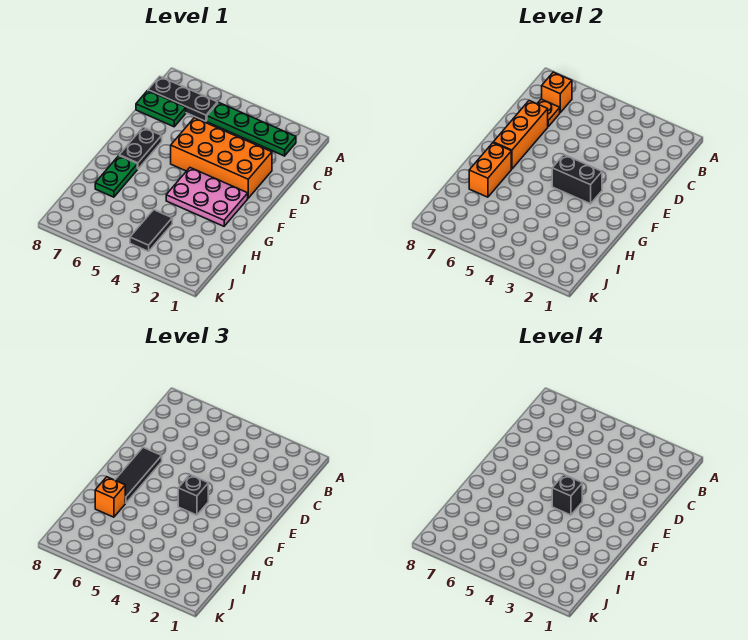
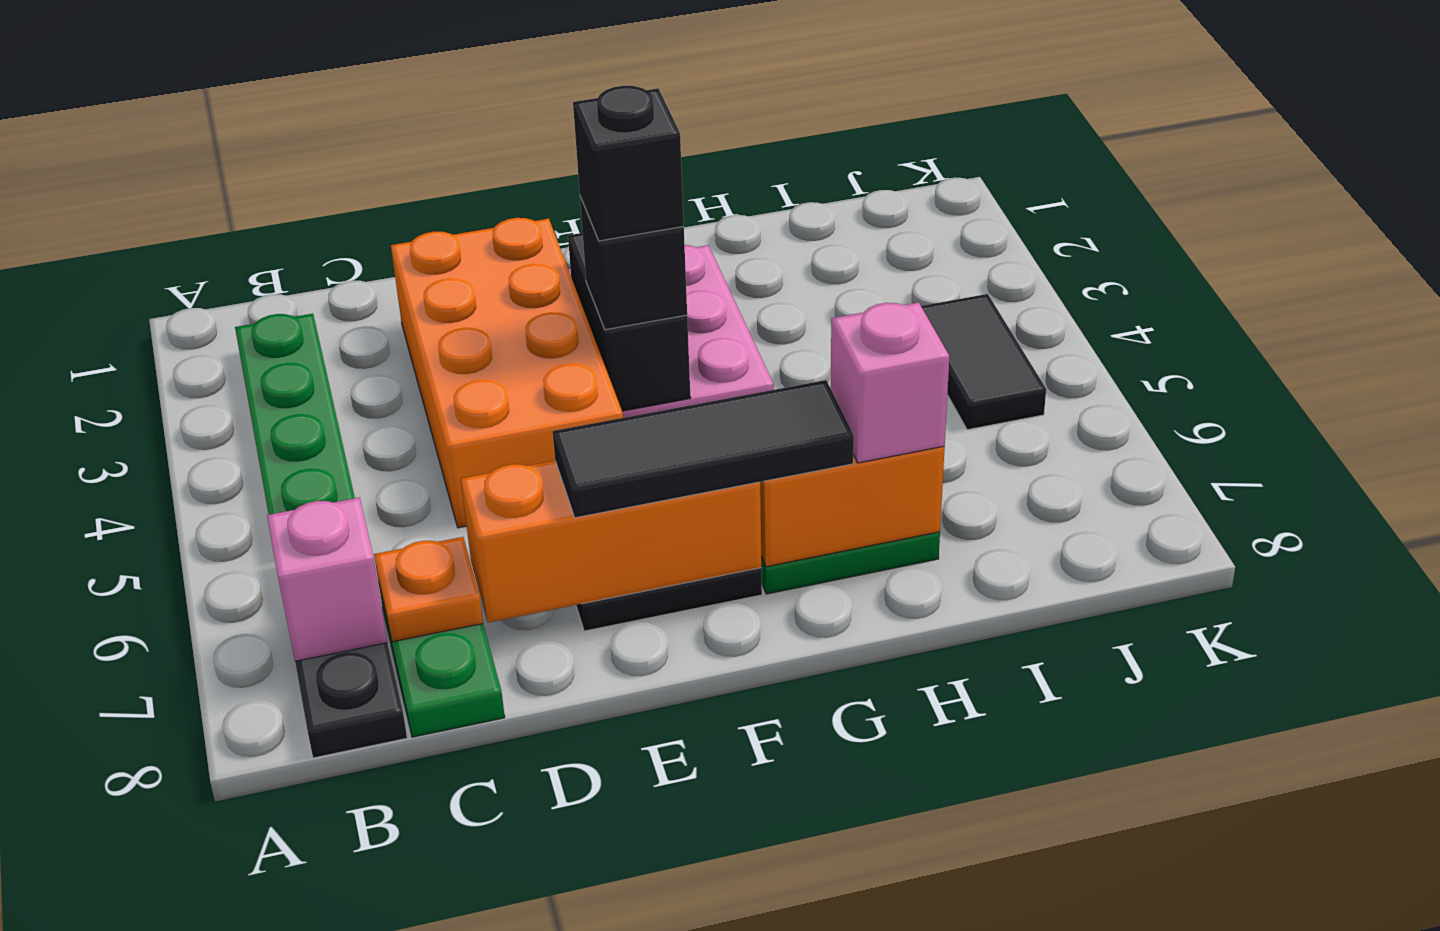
orange brick B7 level 2 -> pink brick B7 level 2
orange brick H7 level 3 -> pink brick H7 level 3
black tile I4:J4 level 1 -> black tile J4:J5 level 1

